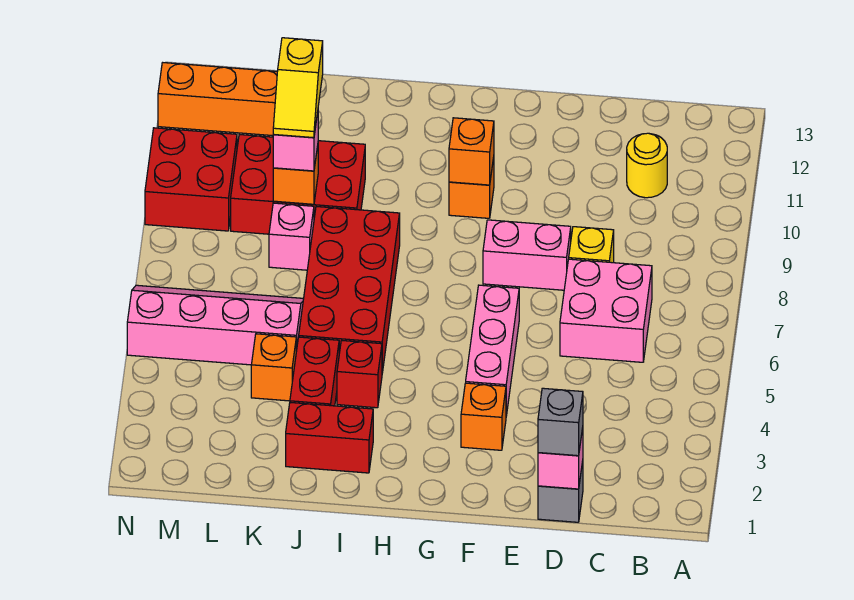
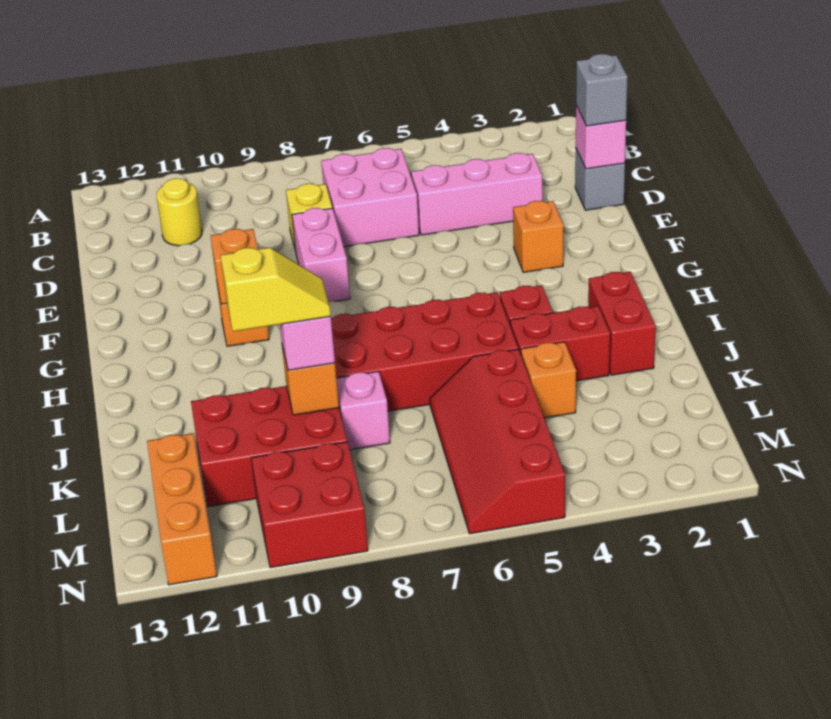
pink brick F4:F6 level 1 -> pink brick D3:D5 level 1
red brick J9:L10 level 1 -> red brick K9:L11 level 1
pink slope K5:N6 level 1 top 5 -> red slope K5:N6 level 1 top 5

